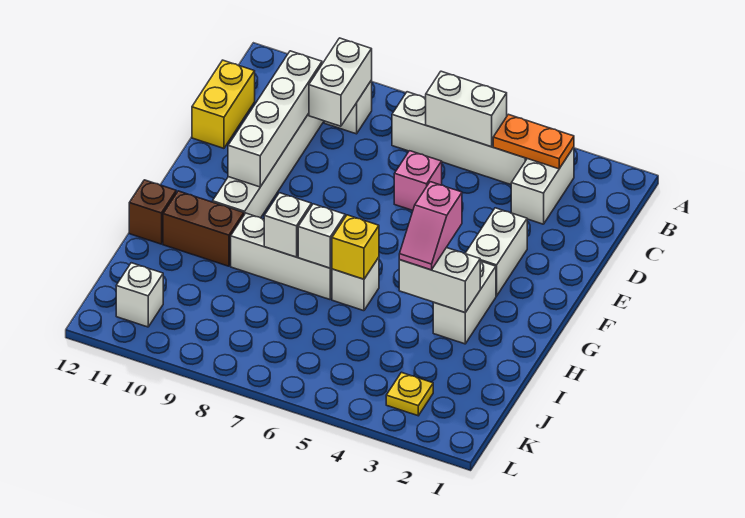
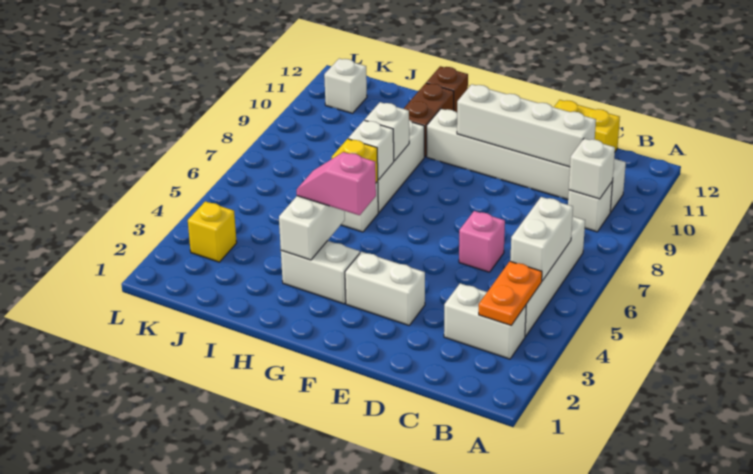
white brick B9:C9 level 2 -> white brick B9 level 2
yellow plate K3 level 1 -> yellow brick K3 level 1

